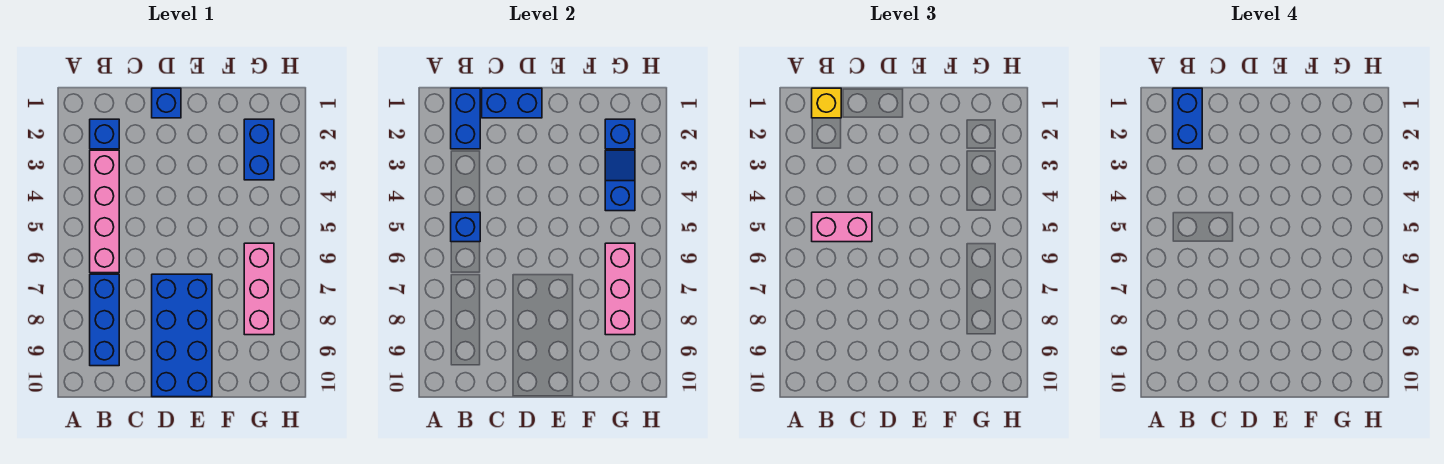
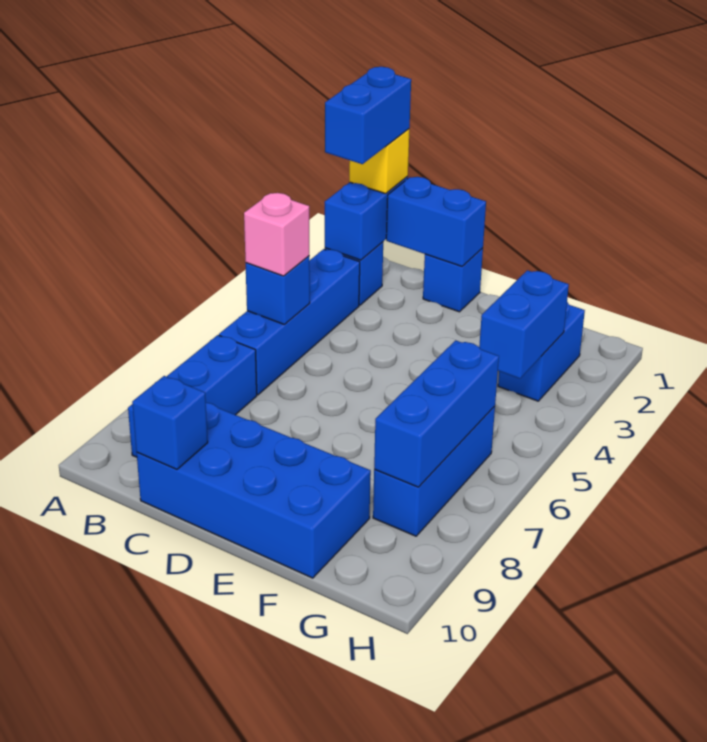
pink brick B3:B6 level 1 -> blue brick B3:B6 level 1
pink brick B5:C5 level 3 -> pink brick B5 level 3
blue brick D7:E10 level 1 -> blue brick C9:F10 level 1
blue brick G2 level 2 -> blue brick C10 level 2
blue slope G3:G4 level 2 top 4 -> blue brick G3:G4 level 2
pink brick G6:G8 level 1 -> blue brick G6:G8 level 1
pink brick G6:G8 level 2 -> blue brick G6:G8 level 2

